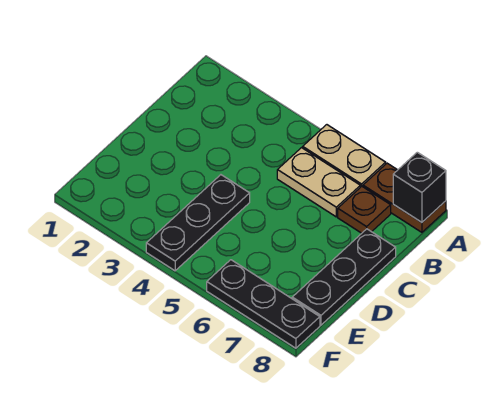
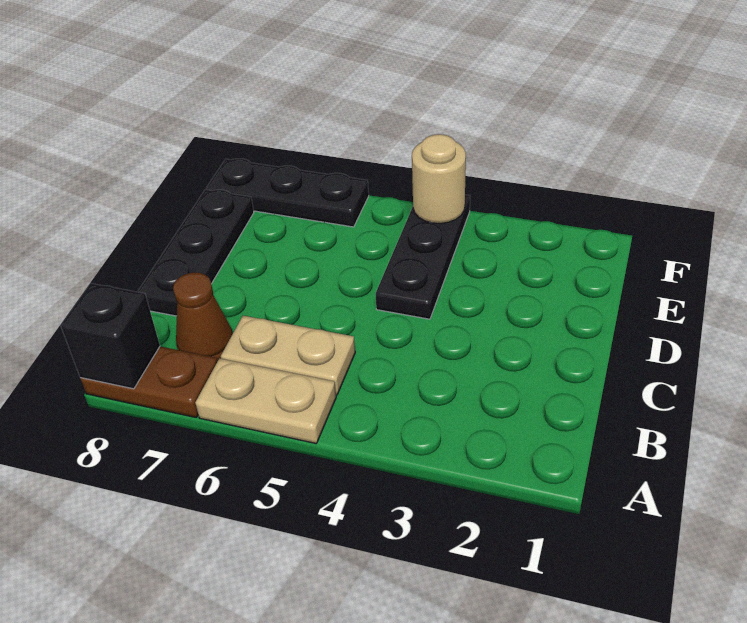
brown plate B7 level 1 -> brown cone B7 level 1
none -> tan round brick F4 level 2

